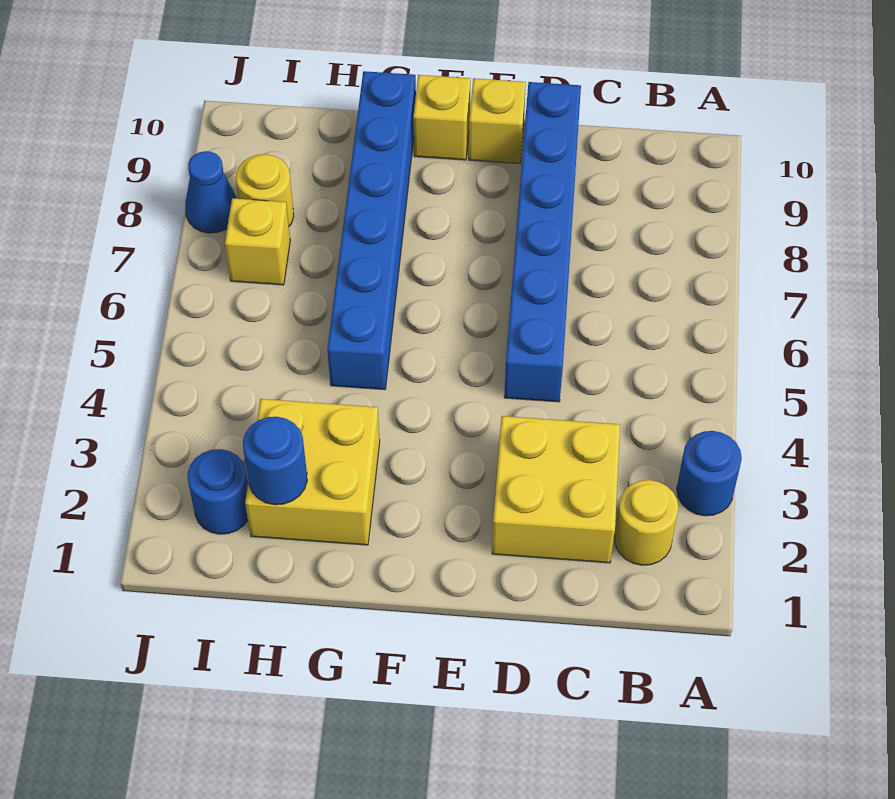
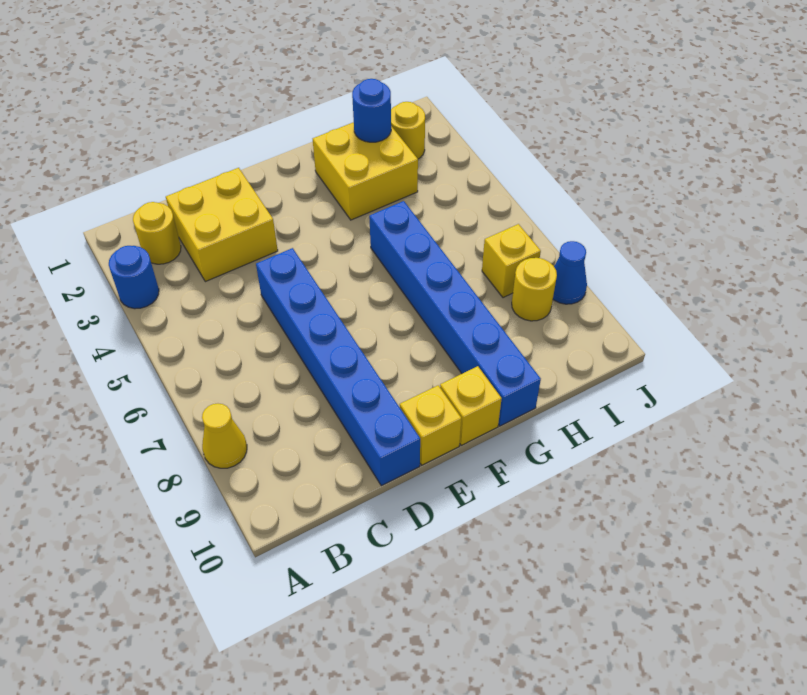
none -> yellow cone A8 level 1
blue round brick I2 level 1 -> yellow round brick I2 level 1

